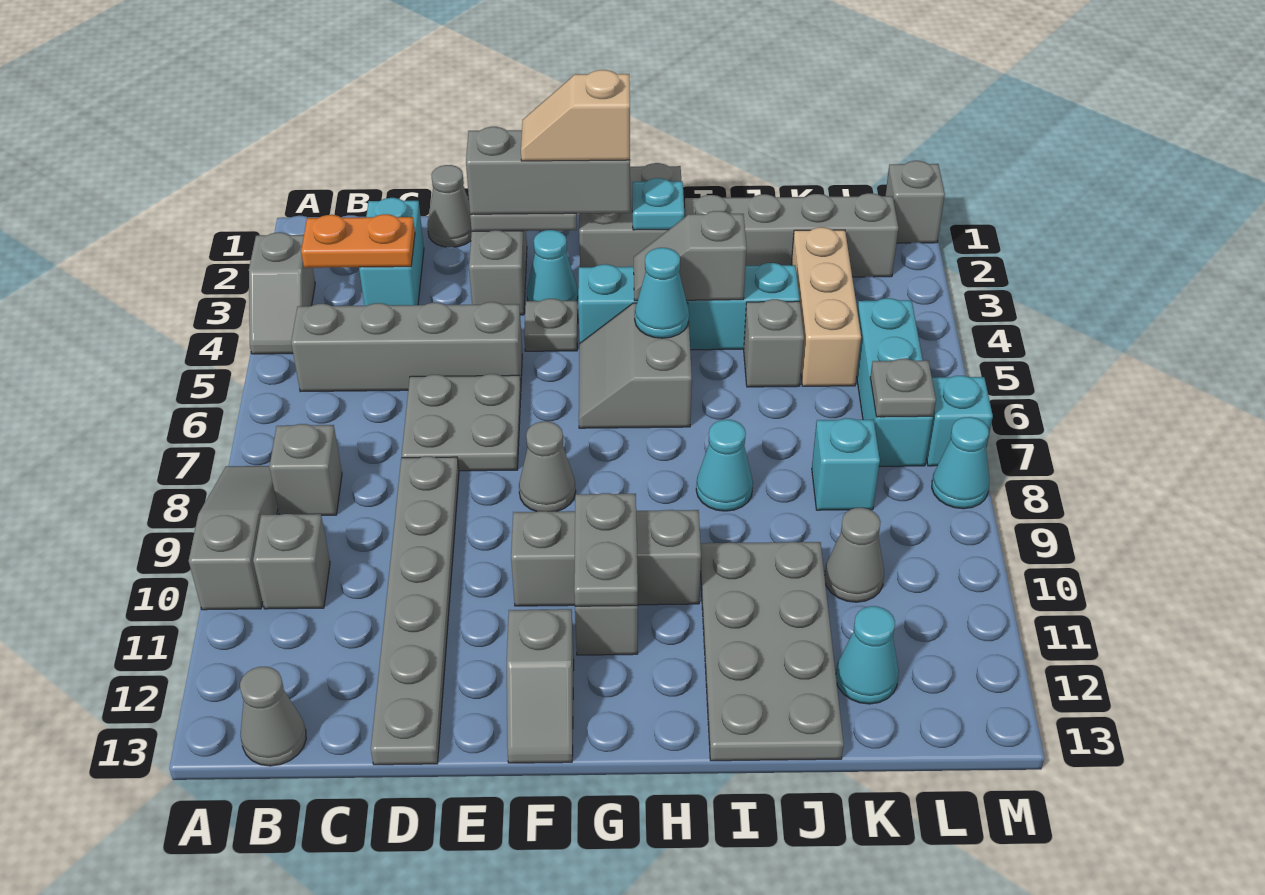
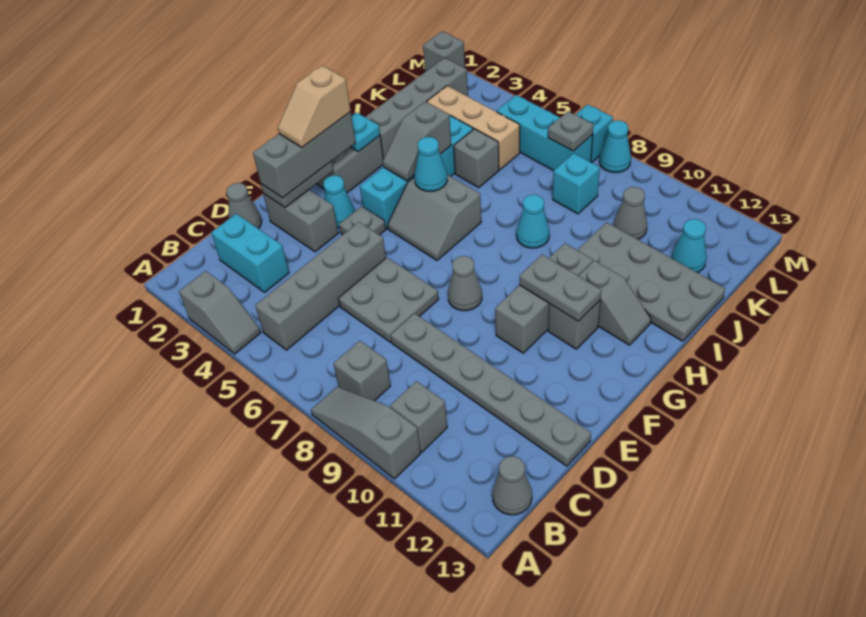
orange plate B3:C3 level 2 -> none
grey slope F12:F13 level 1 top 12 -> grey slope H11:H12 level 1 top 11

